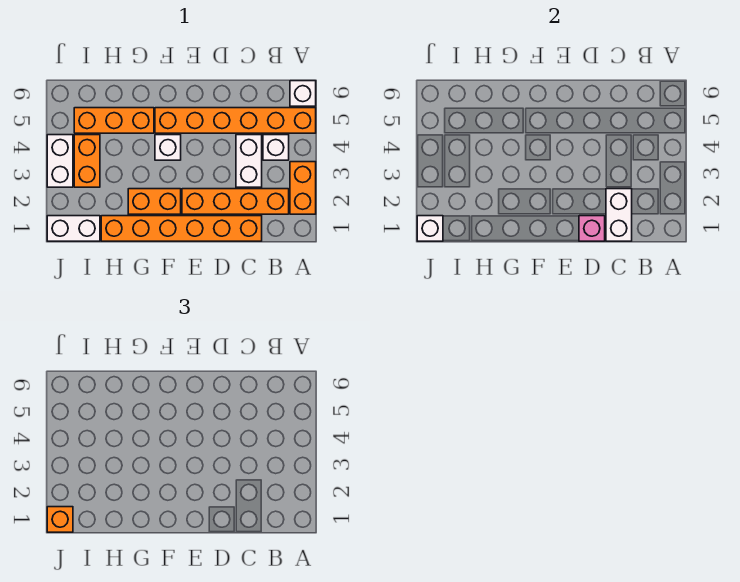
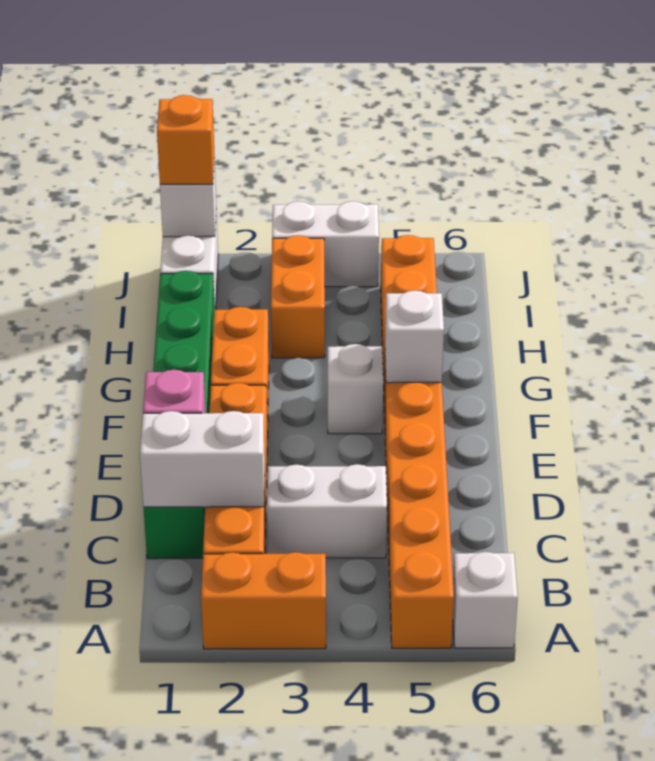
white brick B4 level 1 -> white brick F5 level 2
orange brick C1:H1 level 1 -> green brick C1:H1 level 1
orange brick I3:I4 level 1 -> orange brick H3:I3 level 1

